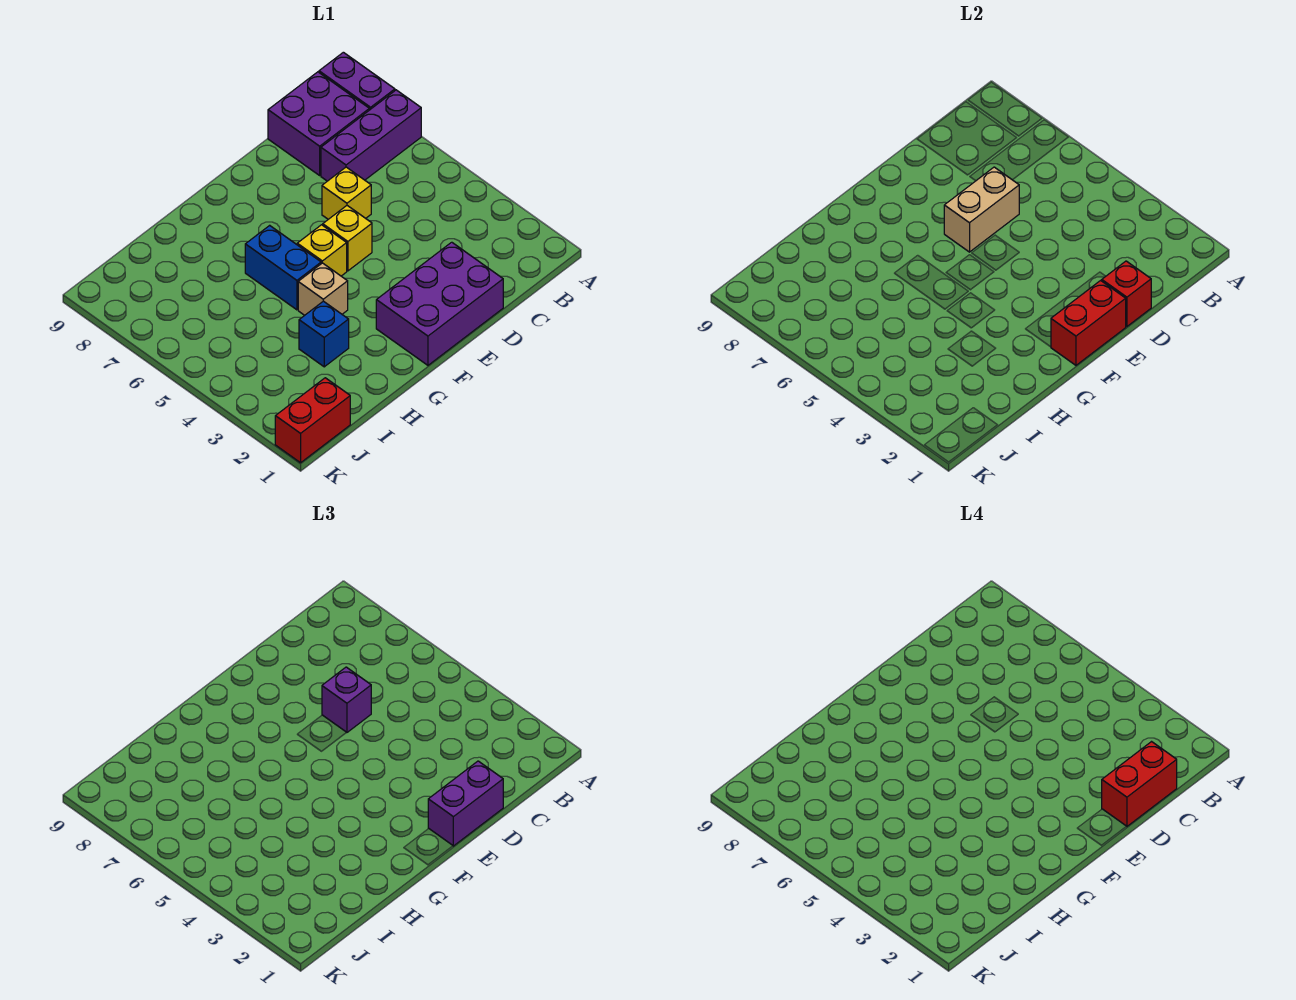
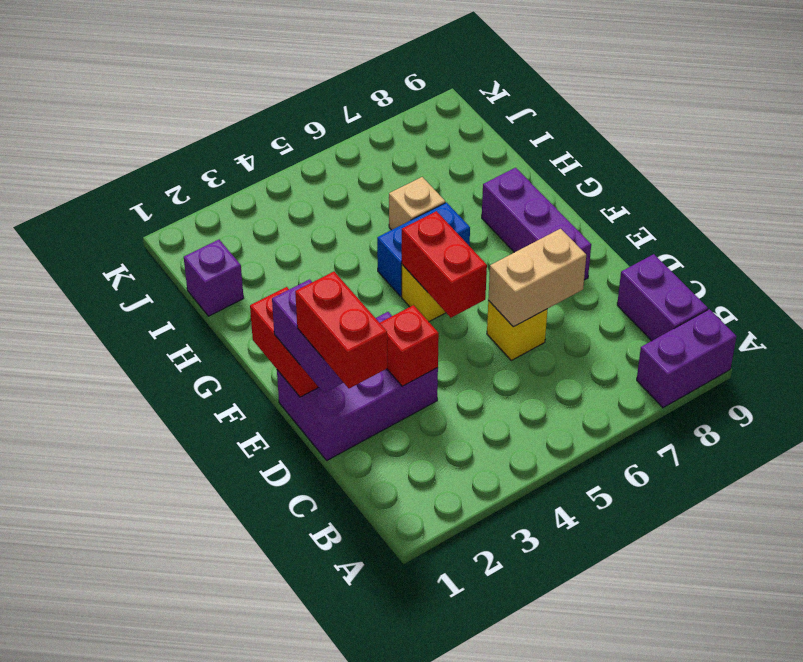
purple brick A7:C7 level 1 -> purple brick E8:G8 level 1
purple brick B8:C9 level 1 -> purple brick B9:C9 level 1
purple brick D1:F2 level 1 -> purple brick D1:E3 level 1
red brick D1 level 2 -> red brick D3 level 2
tan brick D6:E6 level 2 -> tan brick D6:D7 level 2
purple brick D6 level 3 -> purple brick I1 level 1
yellow brick E5 level 1 -> none
tan brick G4 level 1 -> tan brick H6 level 1
blue brick H3 level 1 -> none
red brick J1:K1 level 1 -> red brick E5:F5 level 2

